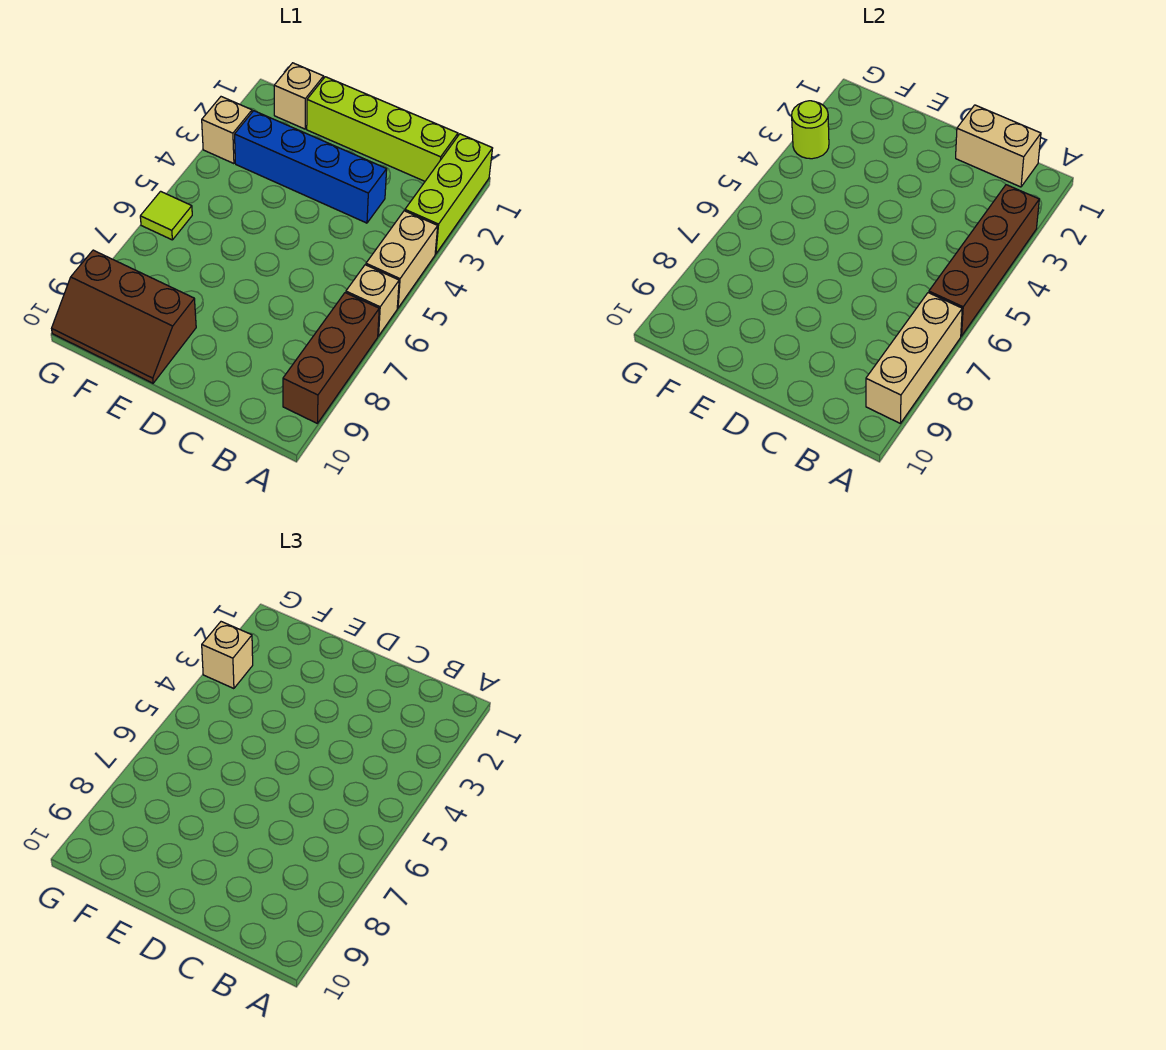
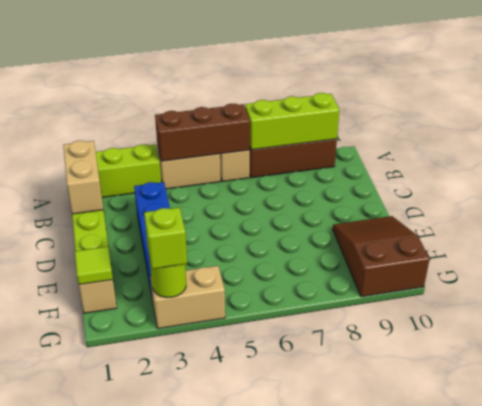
brown brick A3:A6 level 2 -> brown brick A4:A6 level 2
tan brick A7:A9 level 2 -> lime brick A7:A9 level 2
brown slope E9:G10 level 1 top 9 -> brown slope E9:G10 level 1 top G
tan brick G3 level 1 -> tan brick G3:G4 level 1
tan brick G3 level 3 -> lime brick G3 level 3
lime tile G6 level 1 -> lime tile F1 level 2

